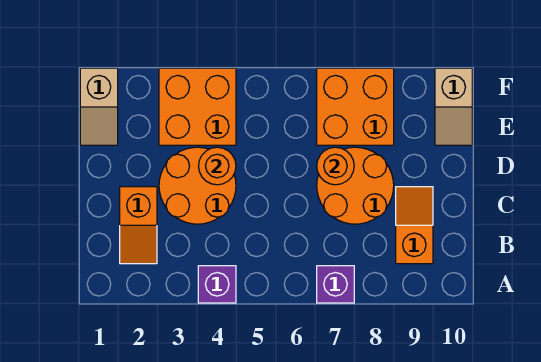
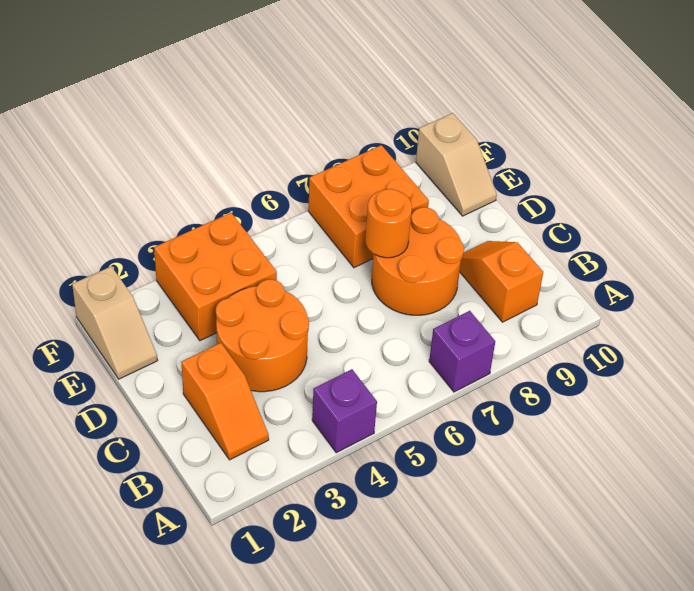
orange round brick D4 level 2 -> none

